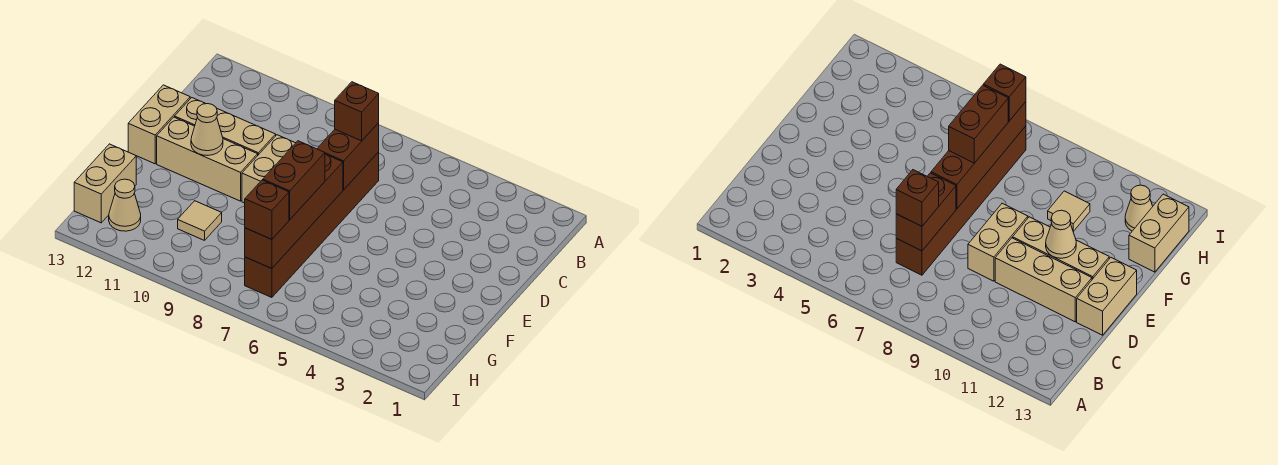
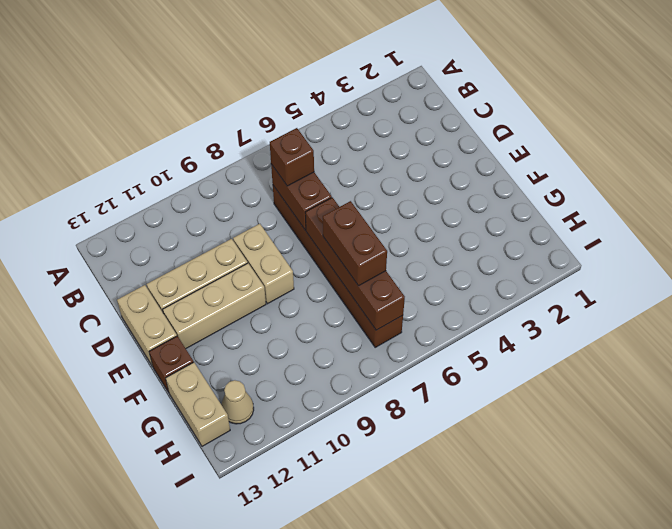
tan cone E11 level 2 -> none
tan tile G10 level 1 -> none
brown brick H7 level 3 -> brown brick F13 level 1

